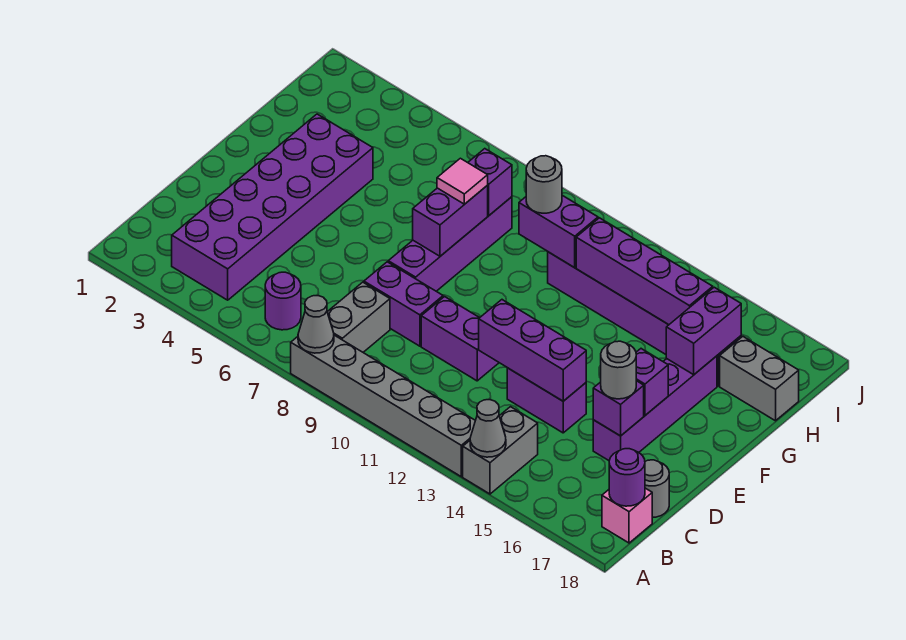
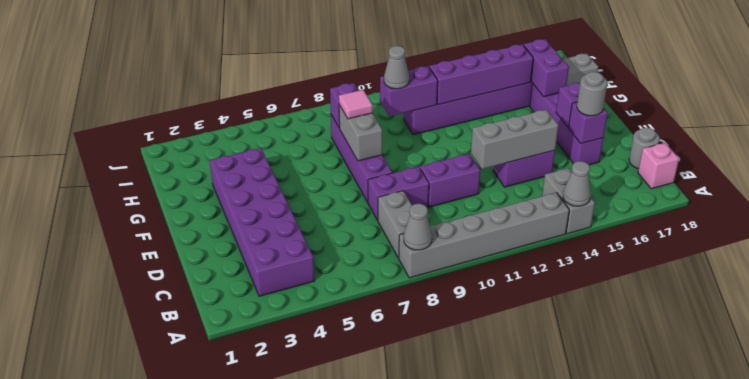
purple round brick B6 level 1 -> none
purple round brick B18 level 2 -> none
purple brick D12:D14 level 2 -> grey brick D12:D14 level 2
purple brick F8:G8 level 2 -> grey brick F8:G8 level 2
grey round brick H10 level 3 -> grey cone H10 level 3

